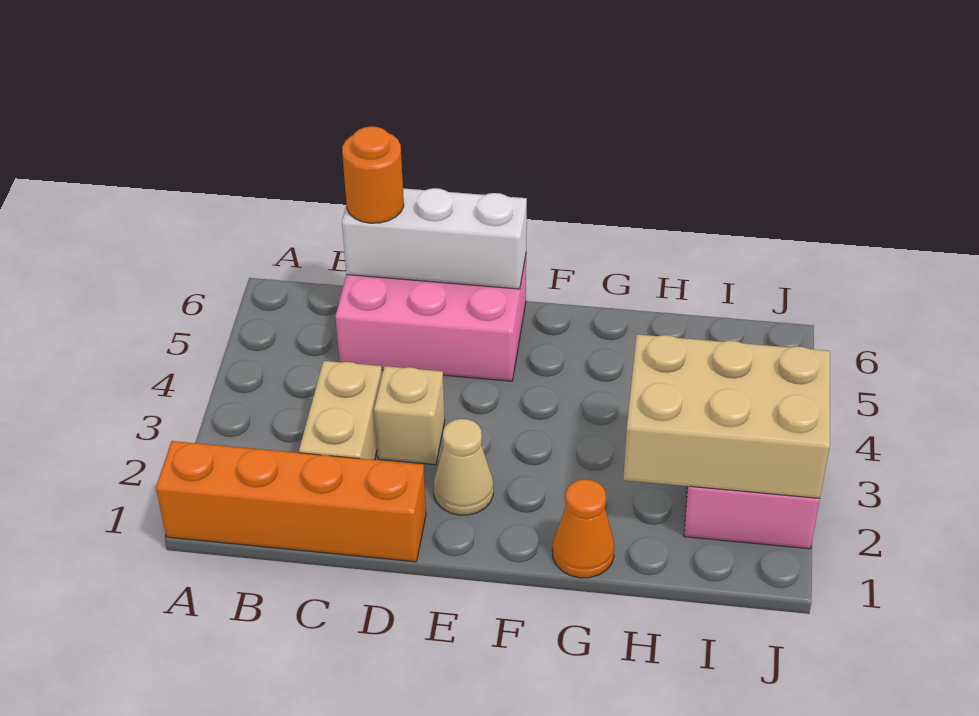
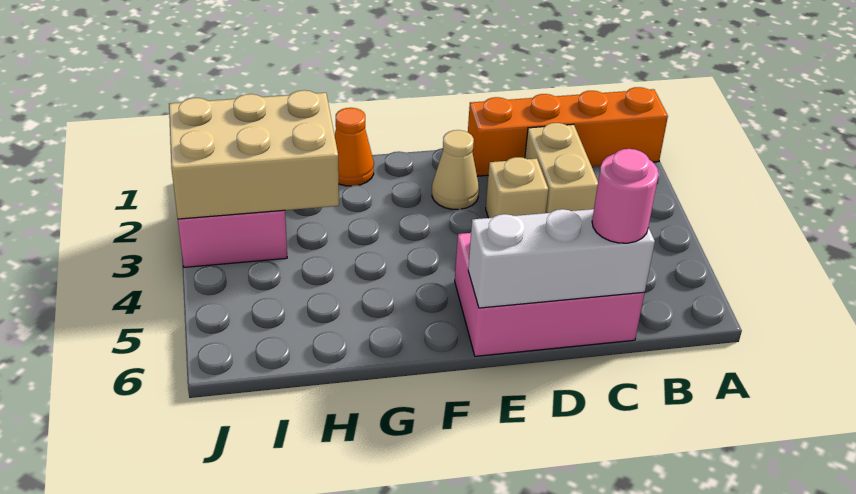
orange round brick C6 level 3 -> pink round brick C6 level 3

